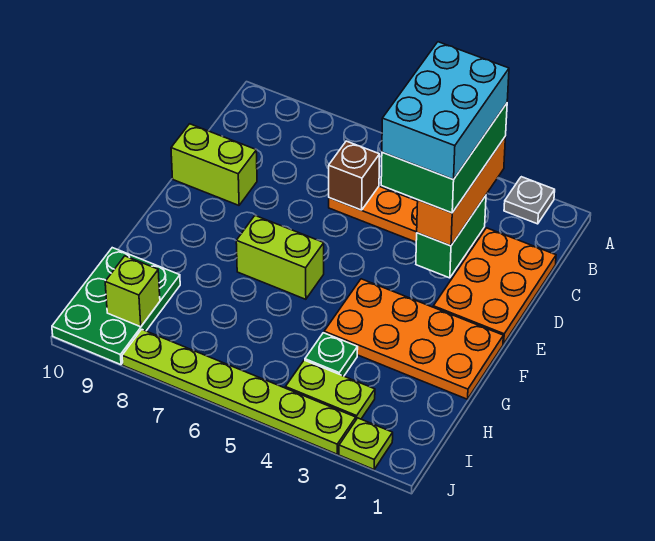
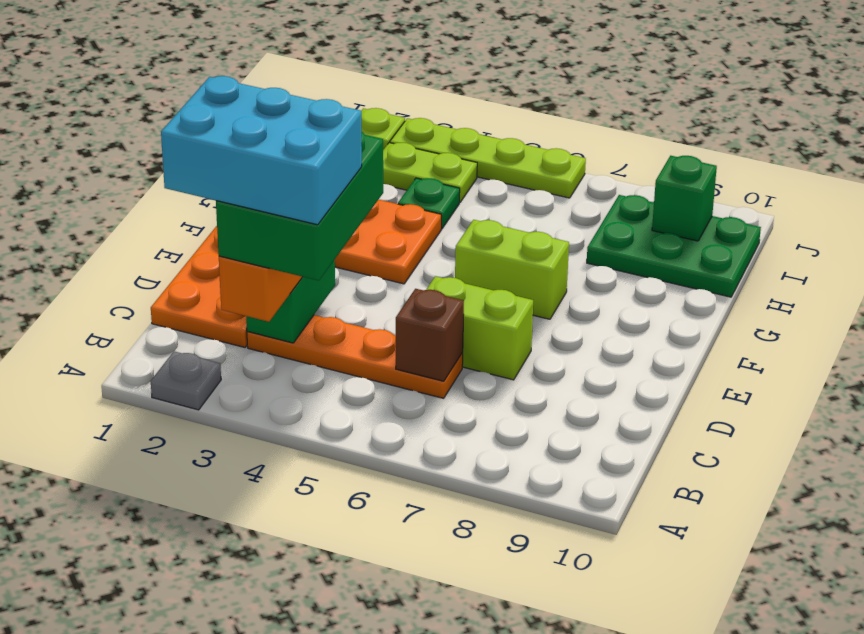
cyan brick B3:D4 level 5 -> cyan brick B2:C4 level 5
lime brick D9:D10 level 1 -> lime brick D6:D7 level 1
green plate H9:J10 level 1 -> green plate H8:I10 level 1
lime brick I9 level 2 -> green brick I9 level 2
lime plate J3:J8 level 1 -> lime plate J3:J6 level 1

